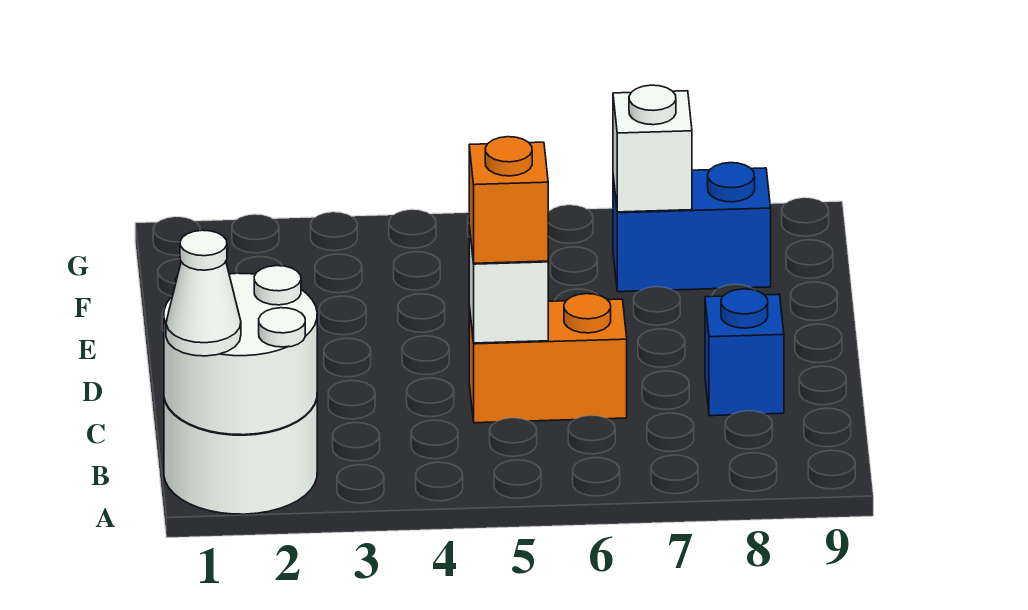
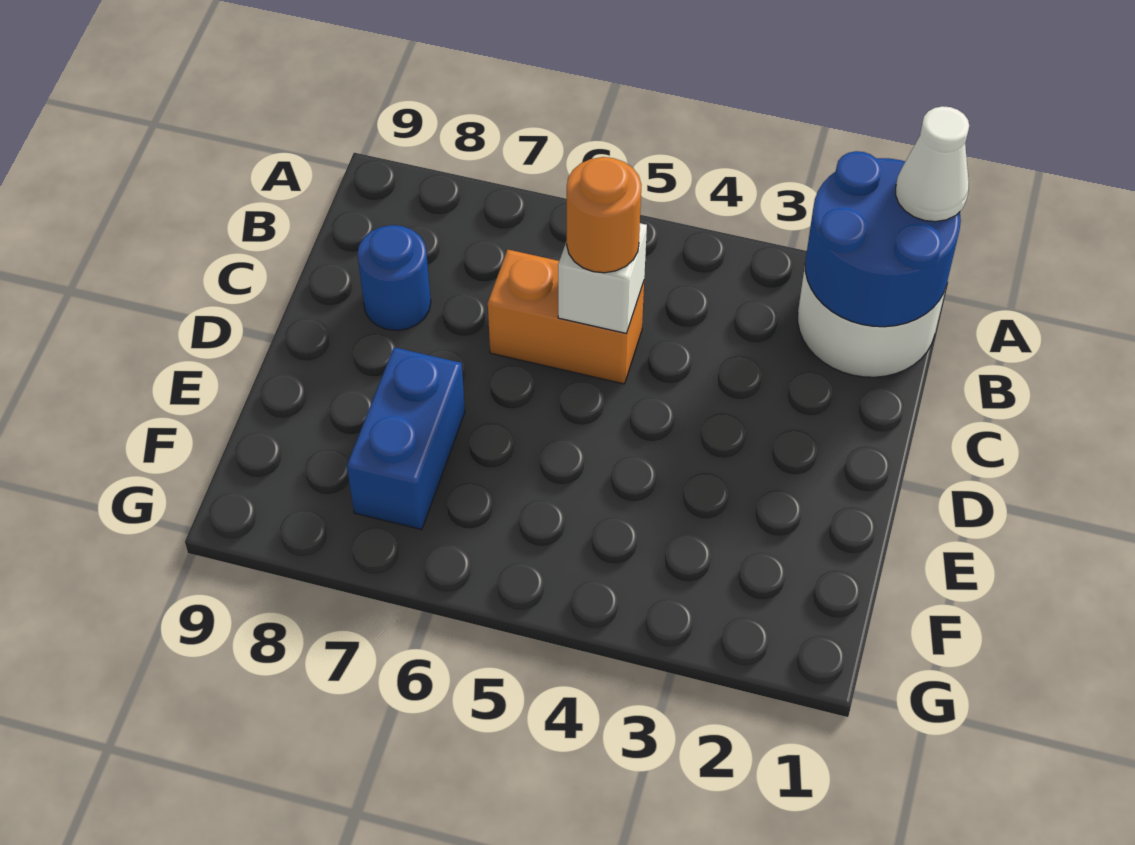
white round brick A1:B2 level 2 -> blue round brick A1:B2 level 2
orange brick C5 level 3 -> orange round brick C5 level 3
blue brick C8 level 1 -> blue round brick C8 level 1
blue brick F7:F8 level 1 -> blue brick E7:F7 level 1
white brick F7 level 2 -> none

